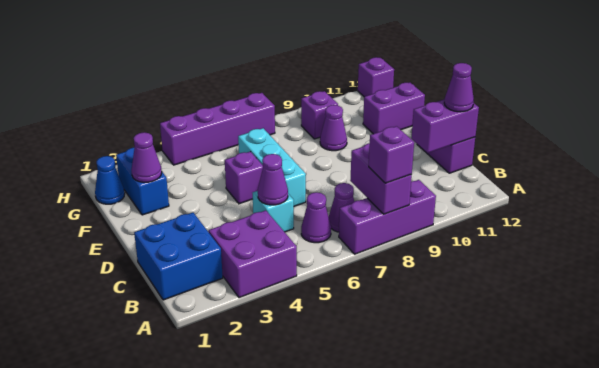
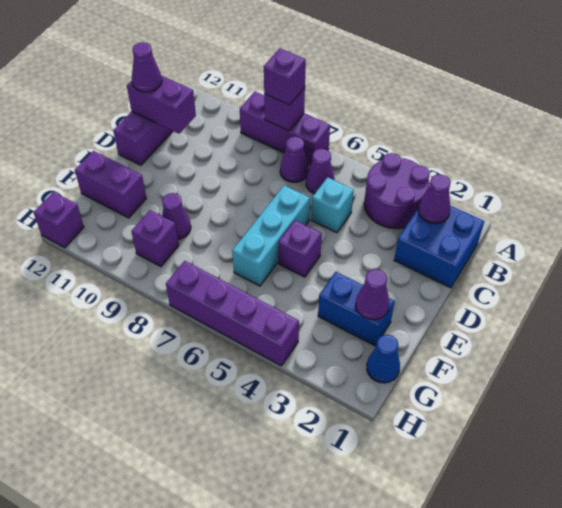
purple brick A3:B4 level 1 -> purple round brick A3:B4 level 1
purple brick A8:B8 level 2 -> purple brick A8 level 2
purple cone C5 level 2 -> purple cone B2 level 2
blue brick F2:G2 level 1 -> blue brick F2:F3 level 1

